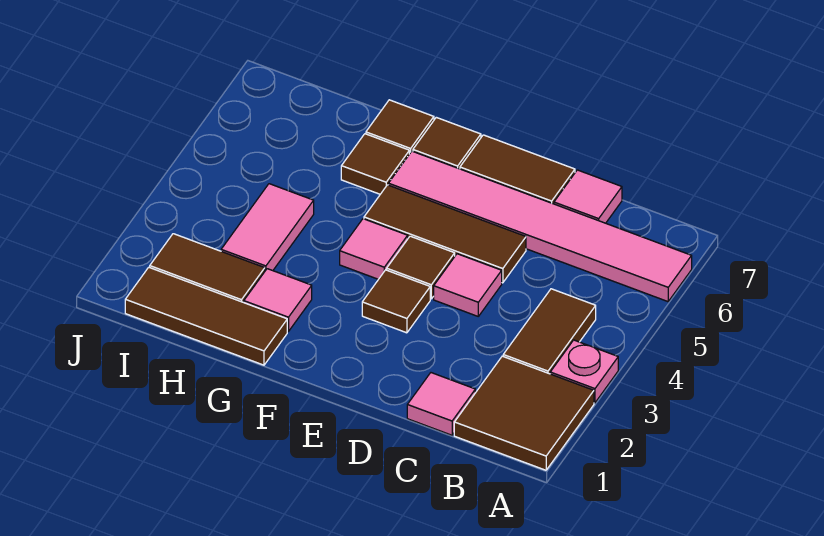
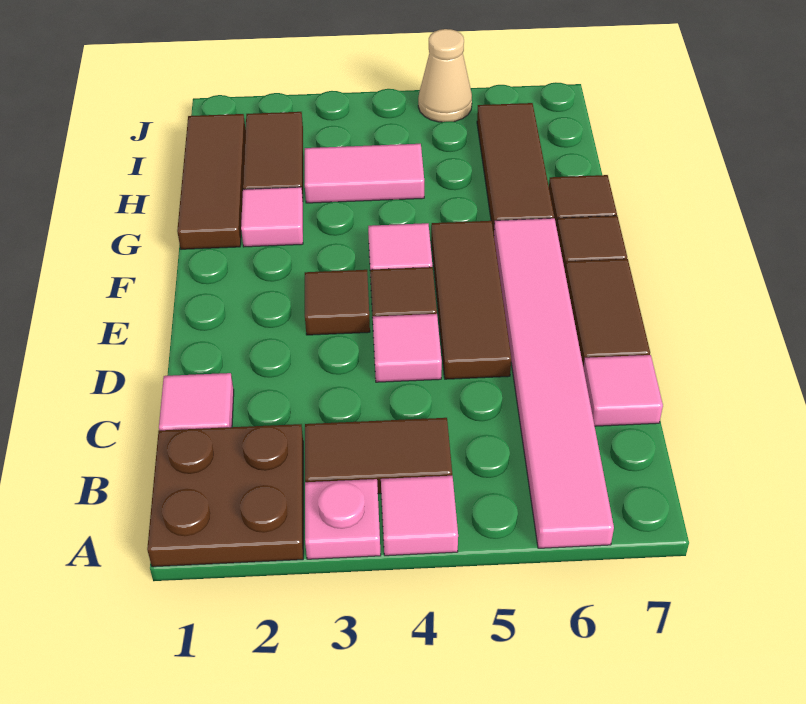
brown tile A1:B2 level 1 -> brown plate A1:B2 level 1
none -> pink tile A4 level 1
brown tile G6 level 1 -> brown tile G6:I6 level 1
none -> tan cone J5 level 1

